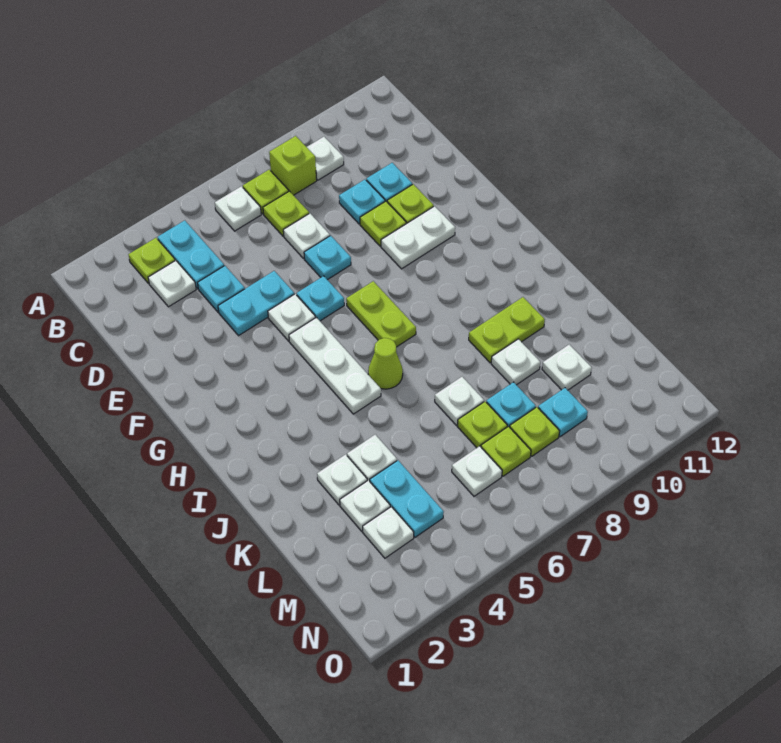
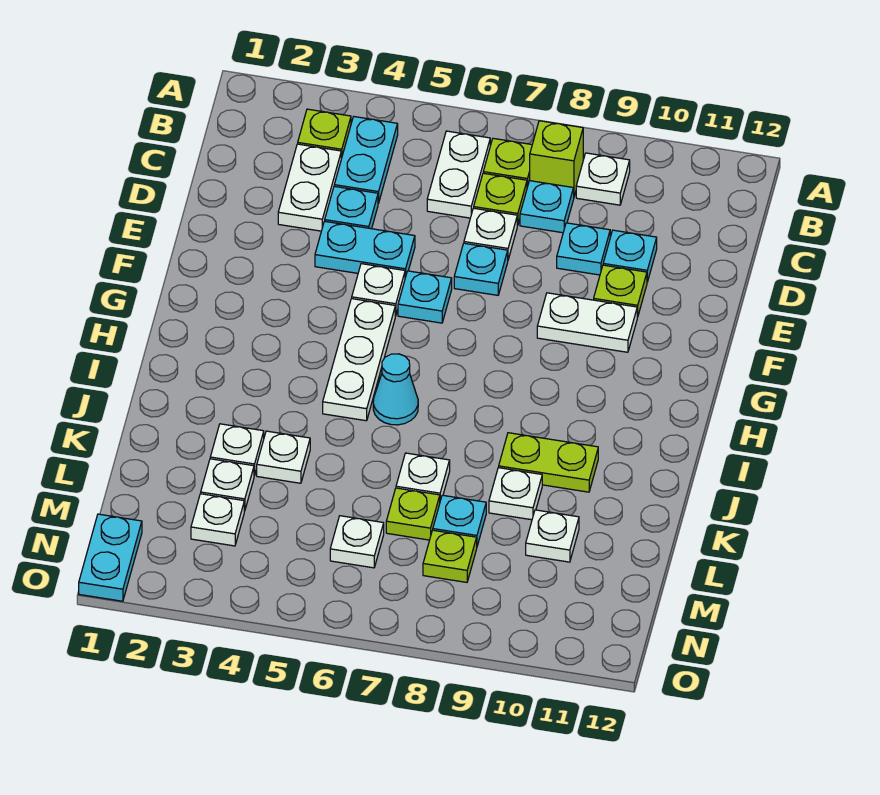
white plate B6 level 1 -> white plate B6:C6 level 1
white plate C3 level 1 -> white plate C3:D3 level 1
lime plate E9 level 1 -> none
lime plate G7:H7 level 1 -> none
lime cone I6 level 1 -> cyan cone I6 level 1
cyan plate L4:M4 level 1 -> cyan plate N1:O1 level 1
lime plate M7 level 1 -> none
cyan plate M9 level 1 -> cyan plate C8 level 1

